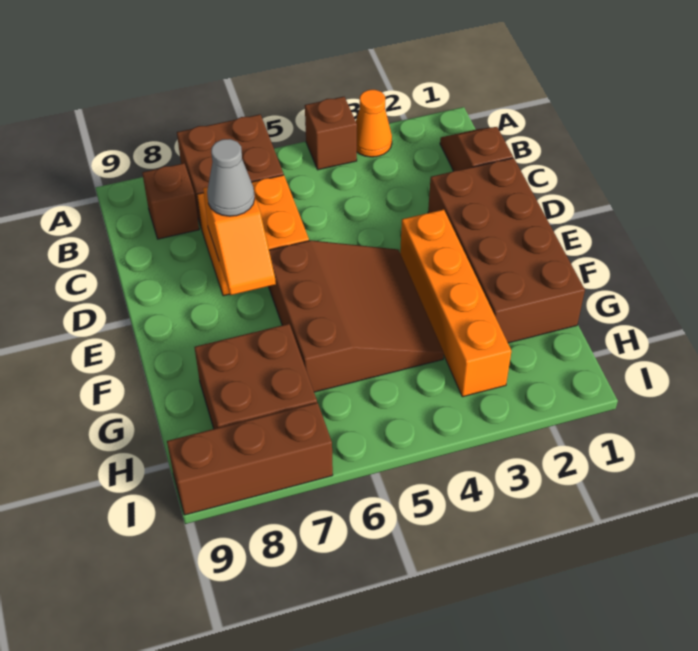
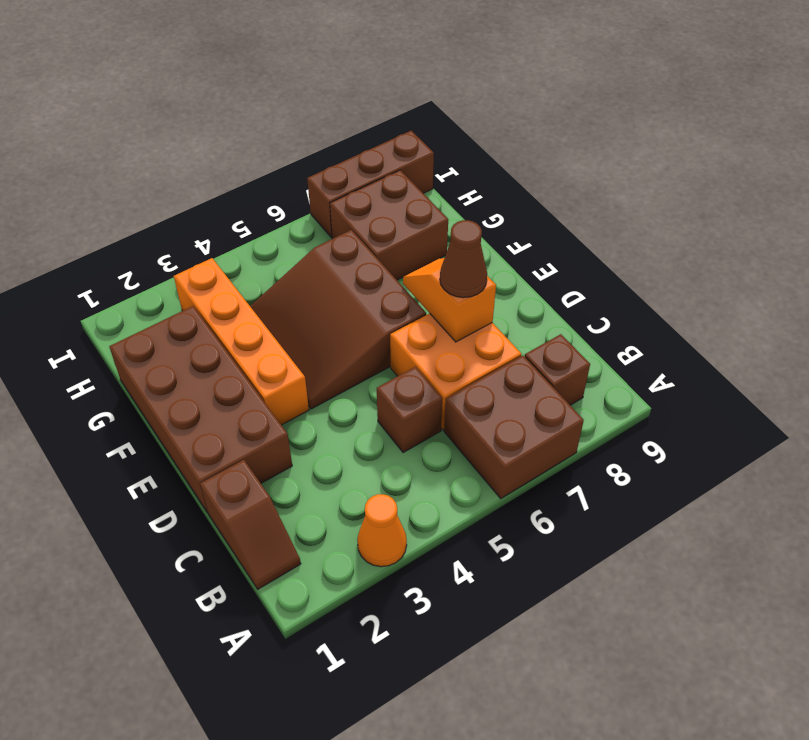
brown brick A4 level 1 -> brown brick C5 level 1
grey cone D7 level 3 -> brown cone D7 level 3

